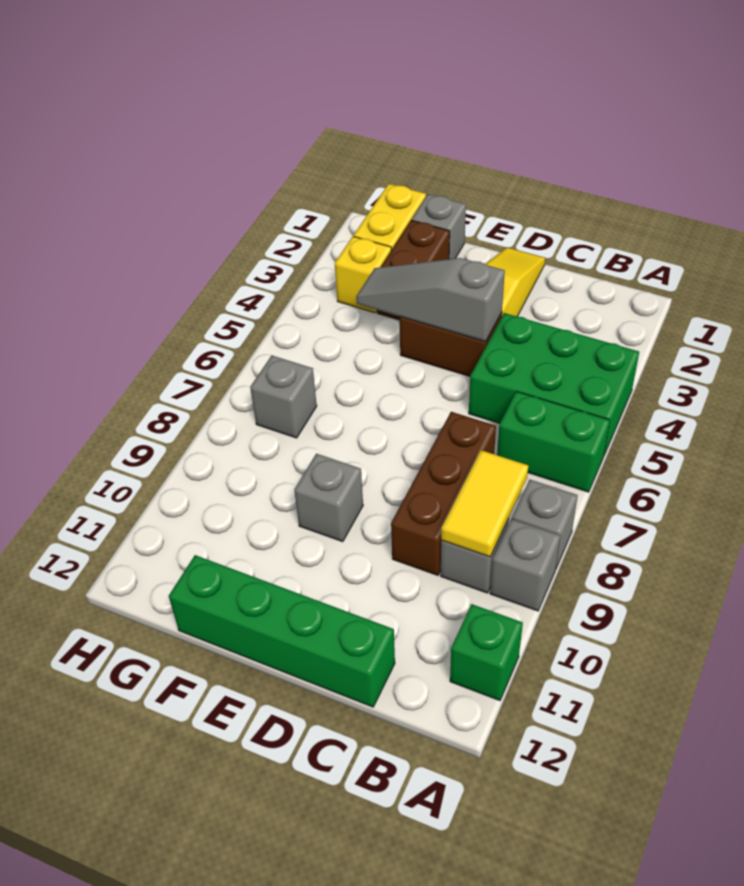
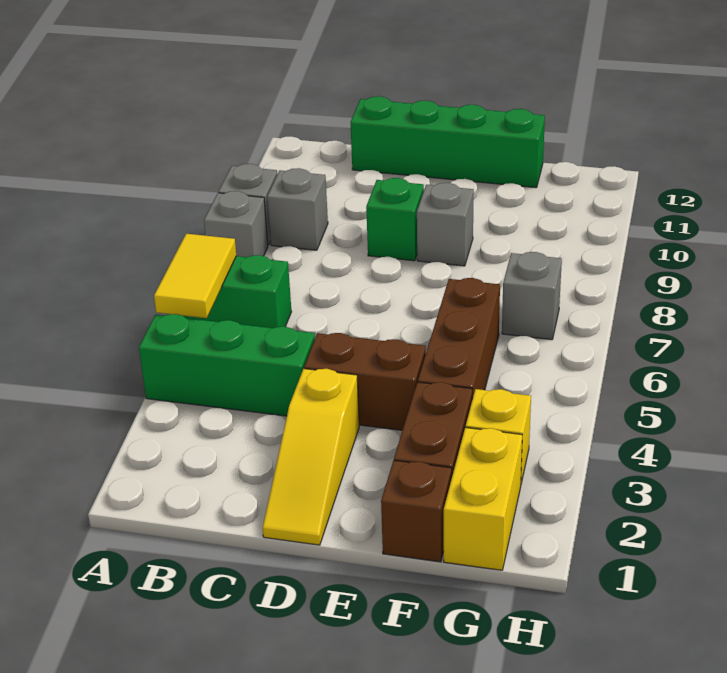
green brick A4:C5 level 1 -> green brick A4:C4 level 1
green brick A11 level 1 -> green brick D9 level 1
yellow tile B8:B9 level 2 -> yellow tile A5:A6 level 2
brown brick C7:C9 level 1 -> brown brick F4:F6 level 1
grey slope D4:F4 level 2 top D -> none
grey brick F1 level 1 -> brown brick F1 level 1

